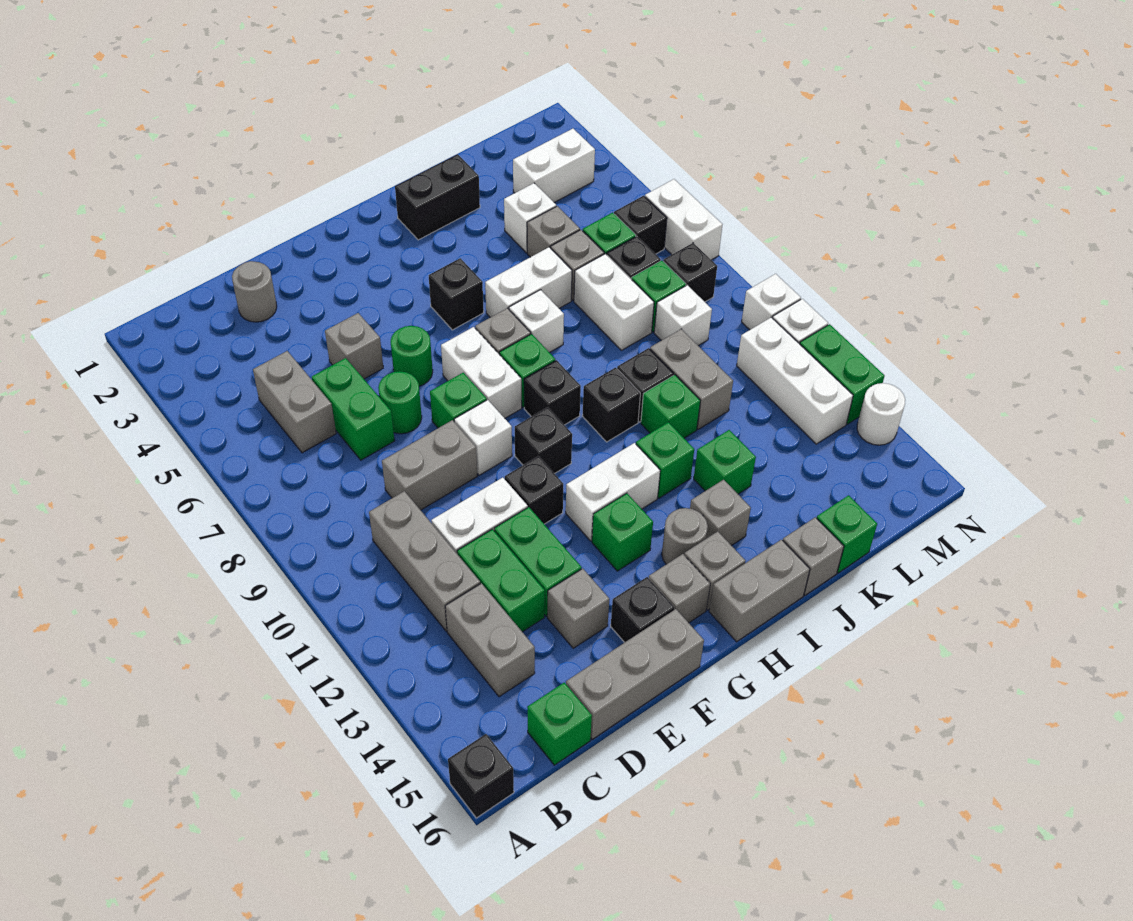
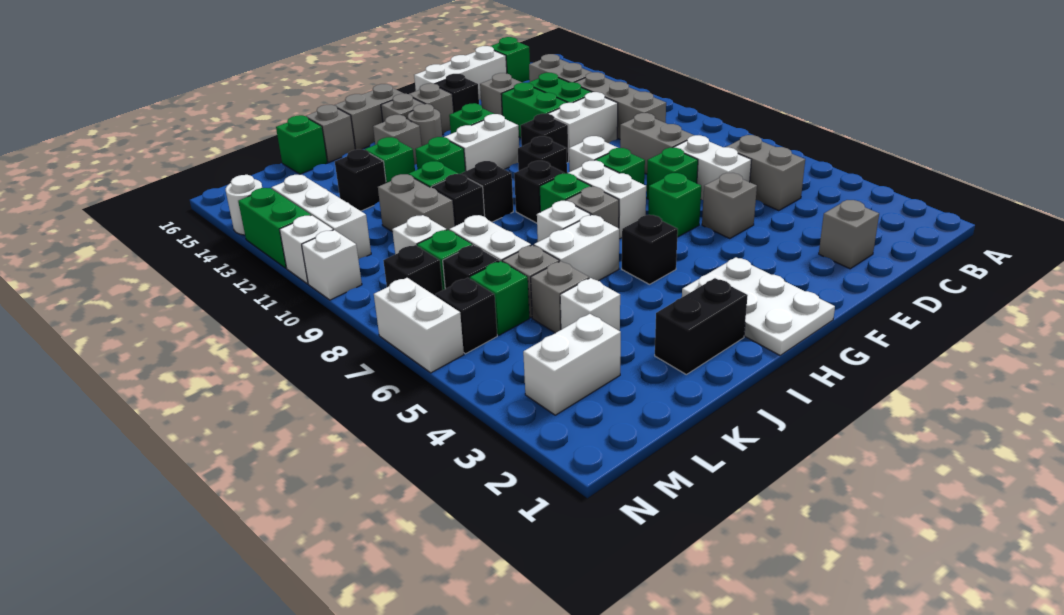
black brick A16 level 1 -> black brick K13 level 1
grey round brick D2 level 1 -> grey brick D2 level 1
green brick D6:D7 level 1 -> white brick D6:D7 level 1
grey brick D9:E9 level 1 -> grey brick D8:D9 level 1
grey brick D16:F16 level 1 -> white brick D16:F16 level 1
green round brick E7 level 1 -> green brick E7 level 1
green round brick F6 level 1 -> green brick F6 level 1
none -> white plate G1:H3 level 1

